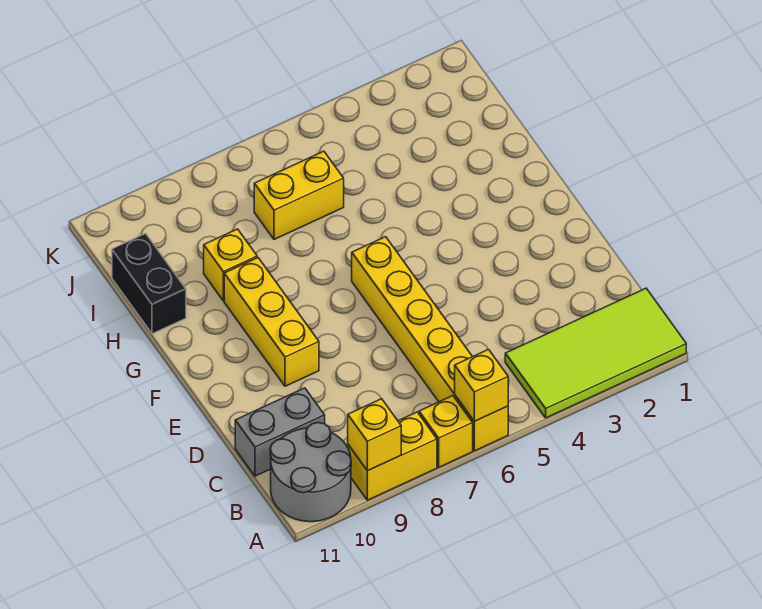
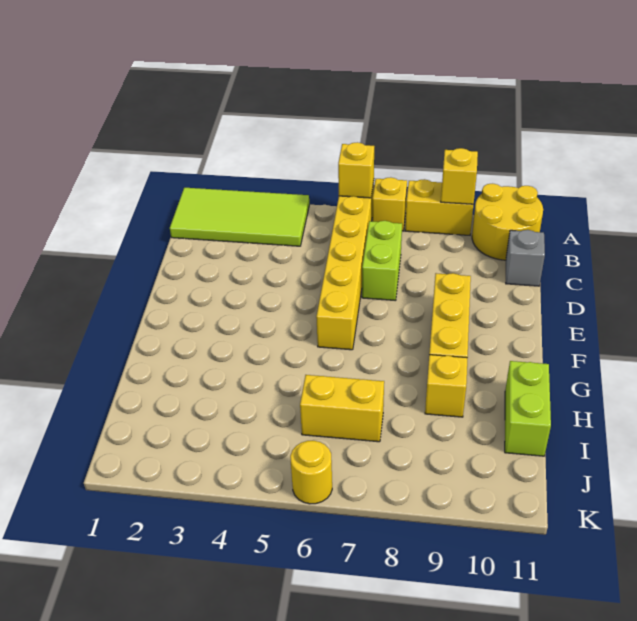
grey round brick A10:B11 level 1 -> yellow round brick A10:B11 level 1
none -> lime brick C7:D7 level 1
grey brick C10:C11 level 1 -> grey brick C11 level 1
black brick H11:I11 level 1 -> lime brick H11:I11 level 1
none -> yellow round brick K6 level 1

